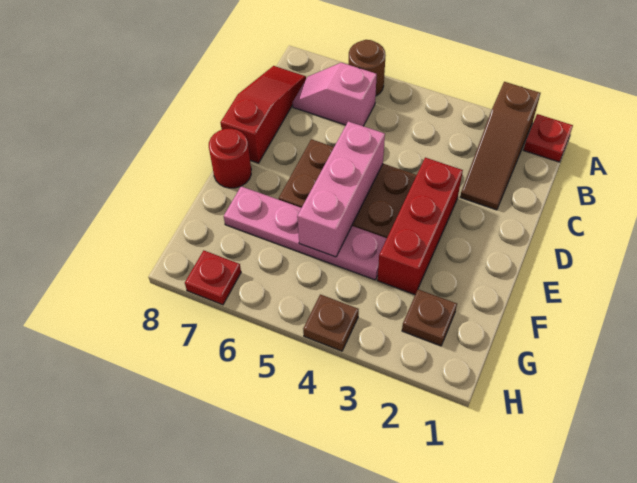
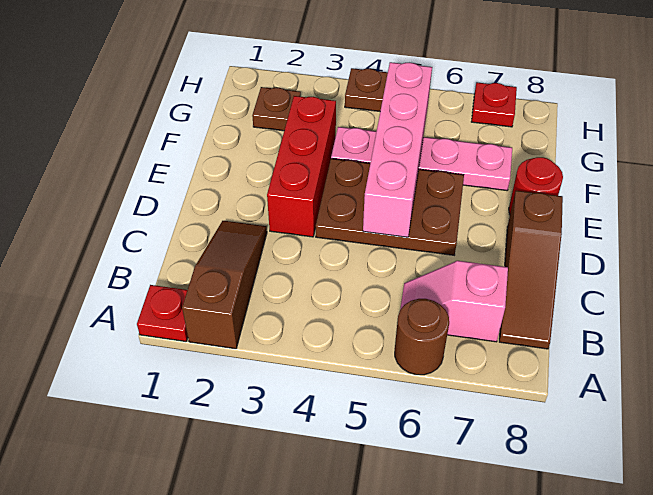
pink slope B6:B7 level 1 top 6 -> pink slope B6:B7 level 1 top 7
red slope B8:D8 level 1 top D -> brown slope B8:D8 level 1 top D
pink brick D5:F5 level 2 -> pink brick D5:G5 level 2

